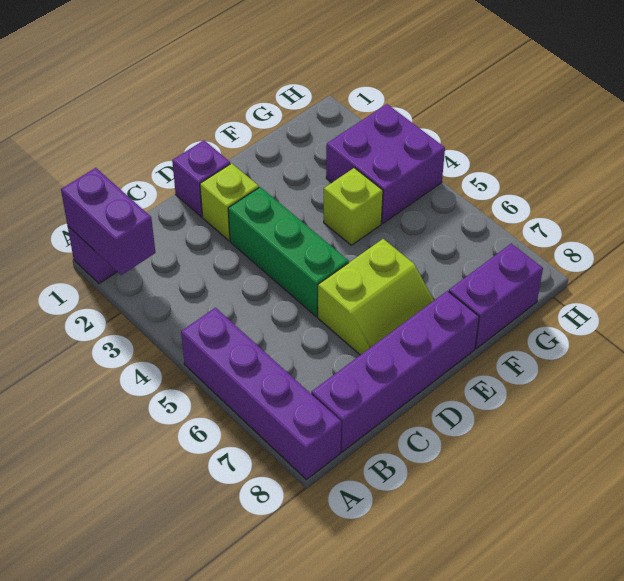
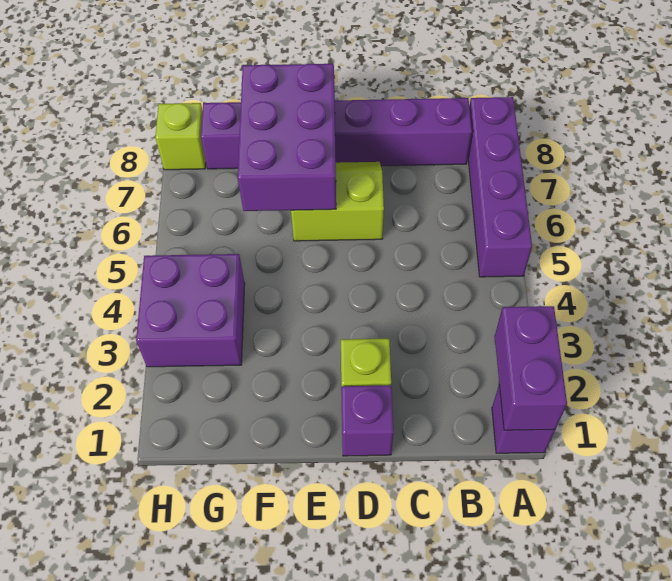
green brick D3:D5 level 1 -> none
none -> purple brick E6:F8 level 2
lime brick F4 level 1 -> lime brick H8 level 1

